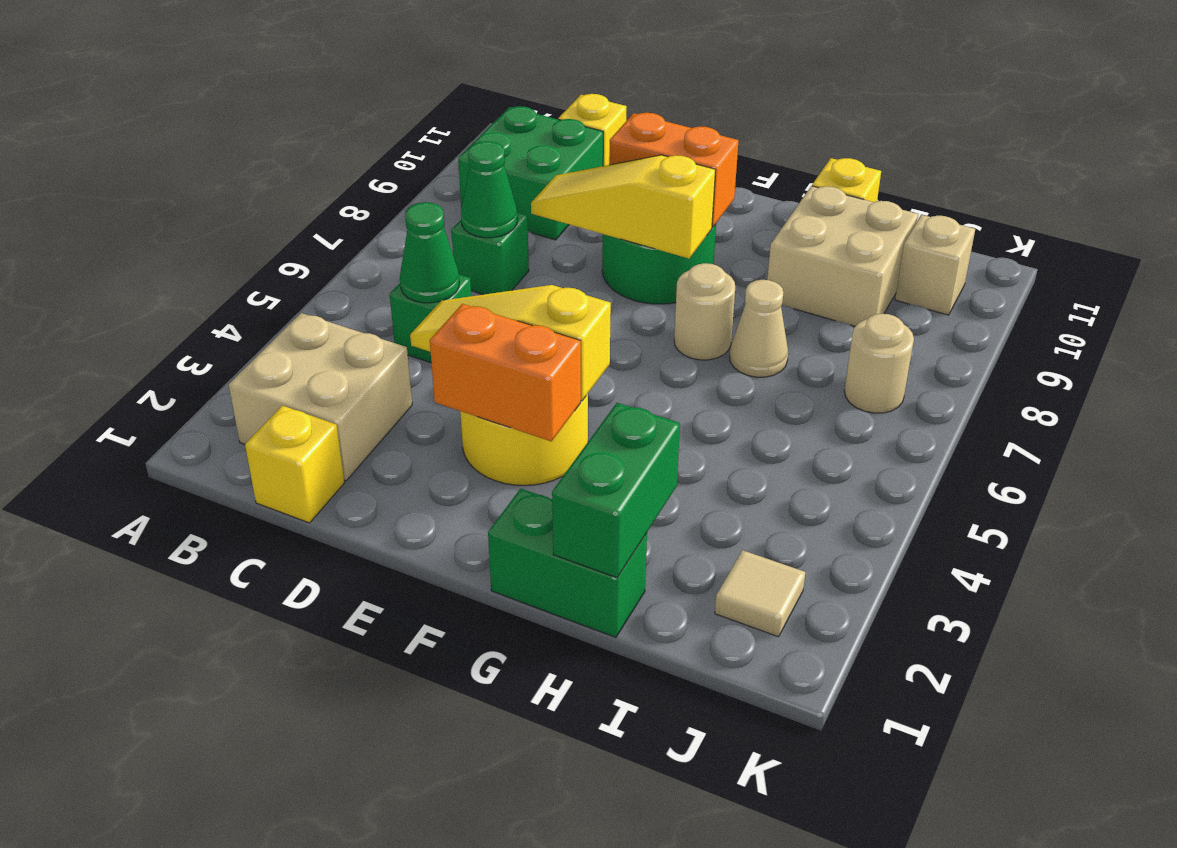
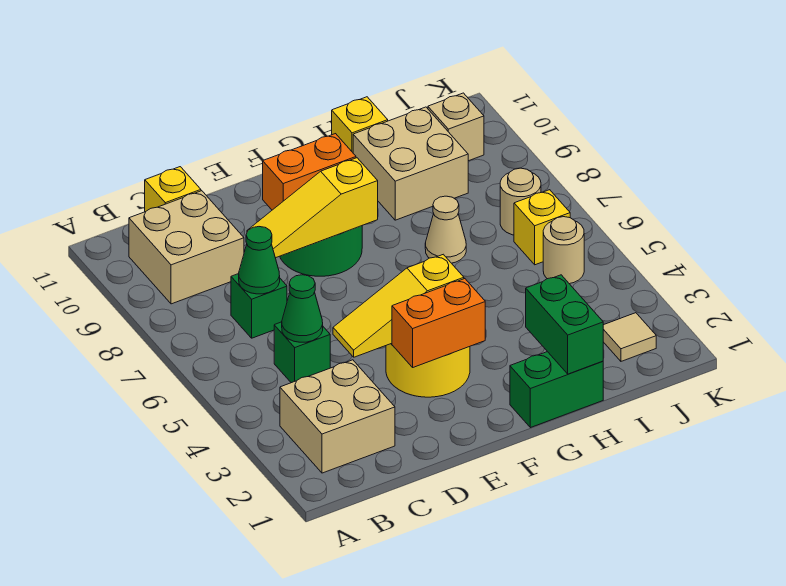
green brick B9:C10 level 1 -> tan brick B9:C10 level 1
yellow brick C1 level 1 -> yellow brick J6 level 1
tan round brick G7 level 1 -> tan round brick J5 level 1

